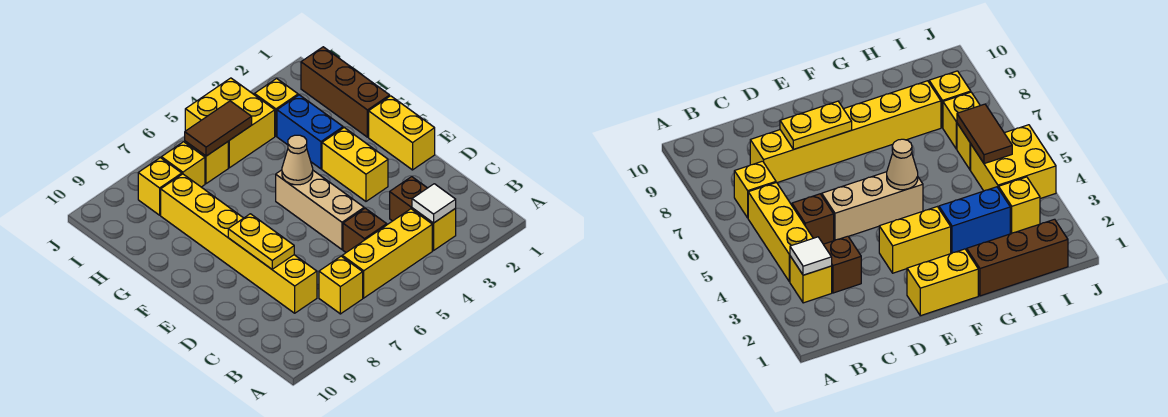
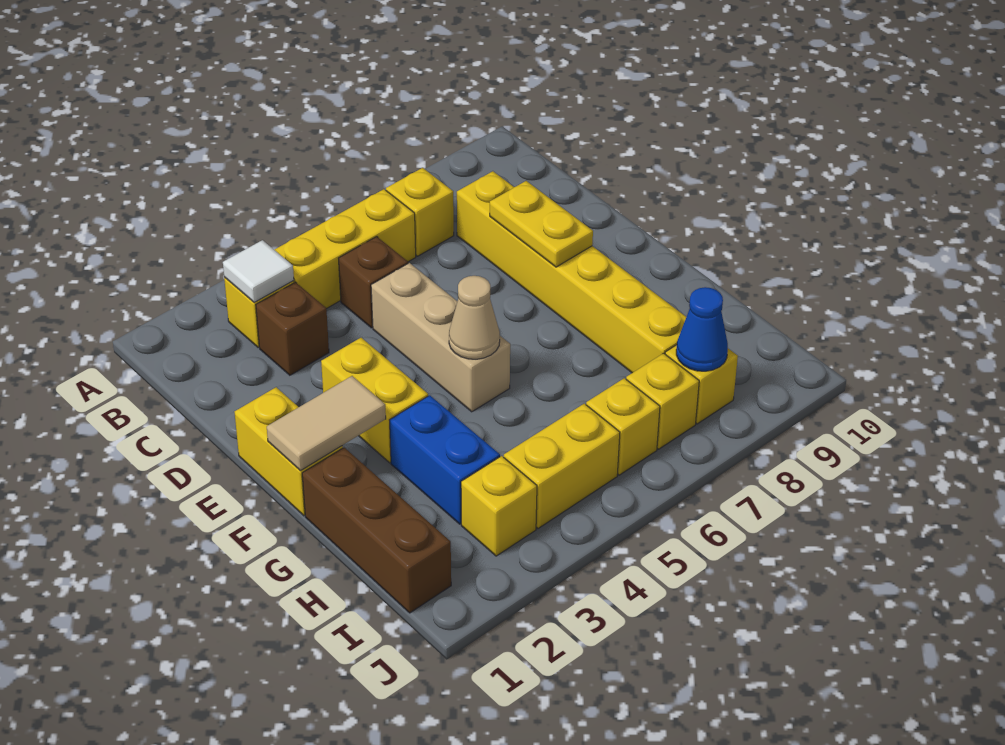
none -> tan tile F1:F2 level 2
yellow brick I4:J5 level 1 -> yellow brick I4:I5 level 1
brown tile I5:I6 level 2 -> none
none -> blue cone I8 level 2

